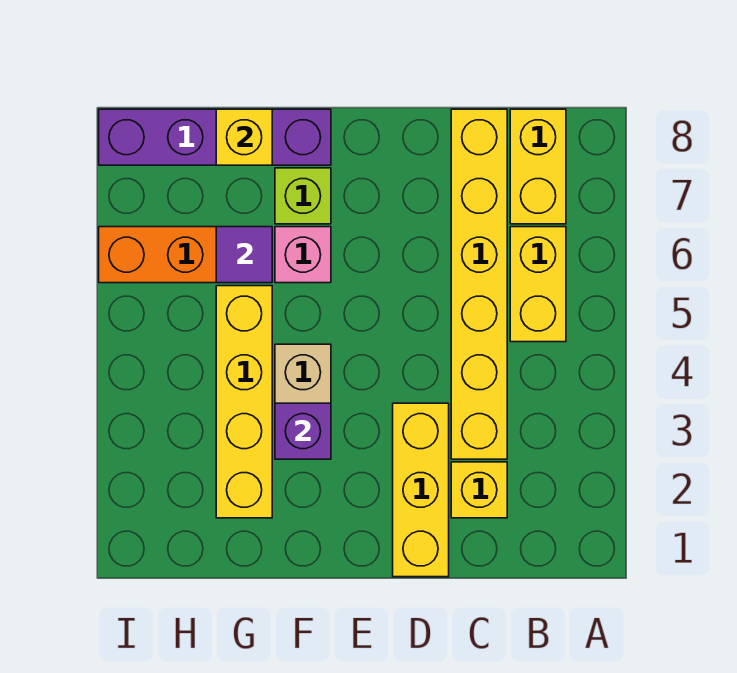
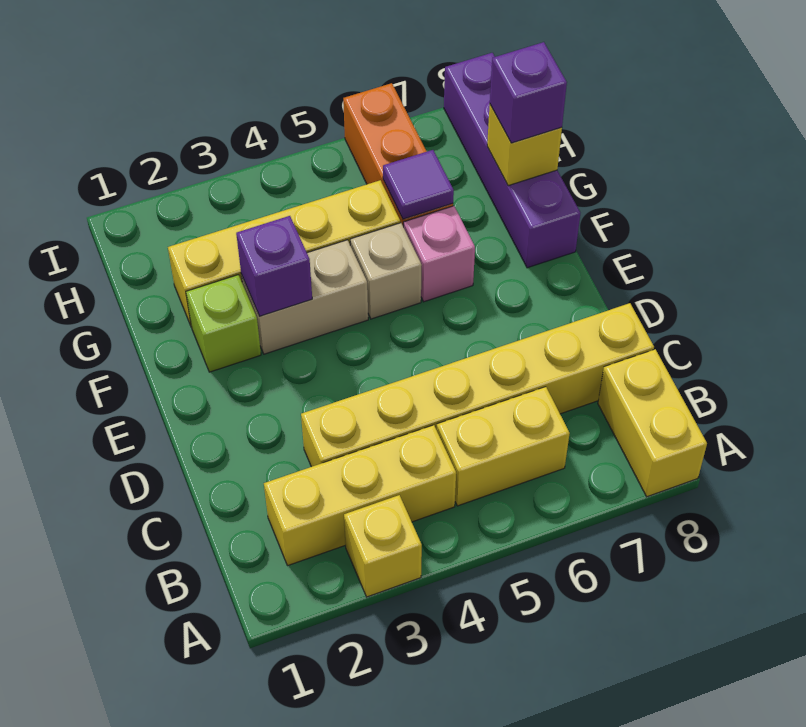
yellow brick B7:B8 level 1 -> yellow brick A8:B8 level 1
yellow brick C2 level 1 -> yellow brick A3 level 1
yellow brick D1:D3 level 1 -> yellow brick B2:B4 level 1
none -> tan brick F5 level 1
lime brick F7 level 1 -> lime brick F2 level 1
none -> purple brick G8 level 3

